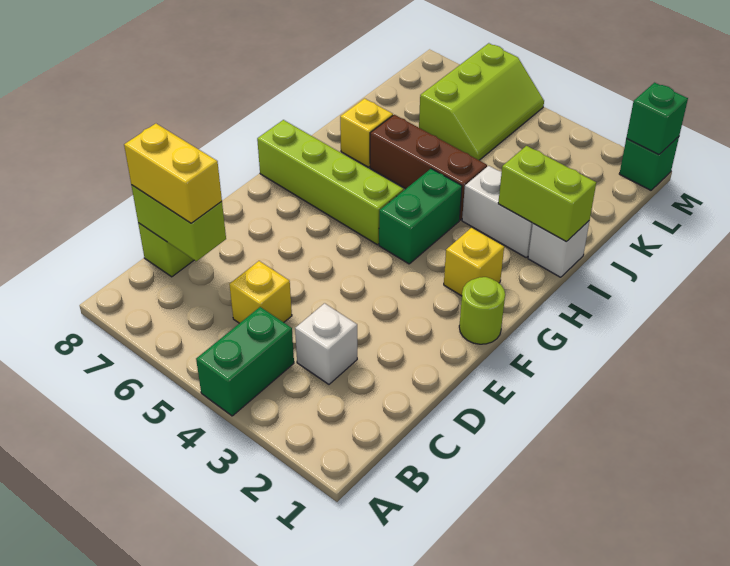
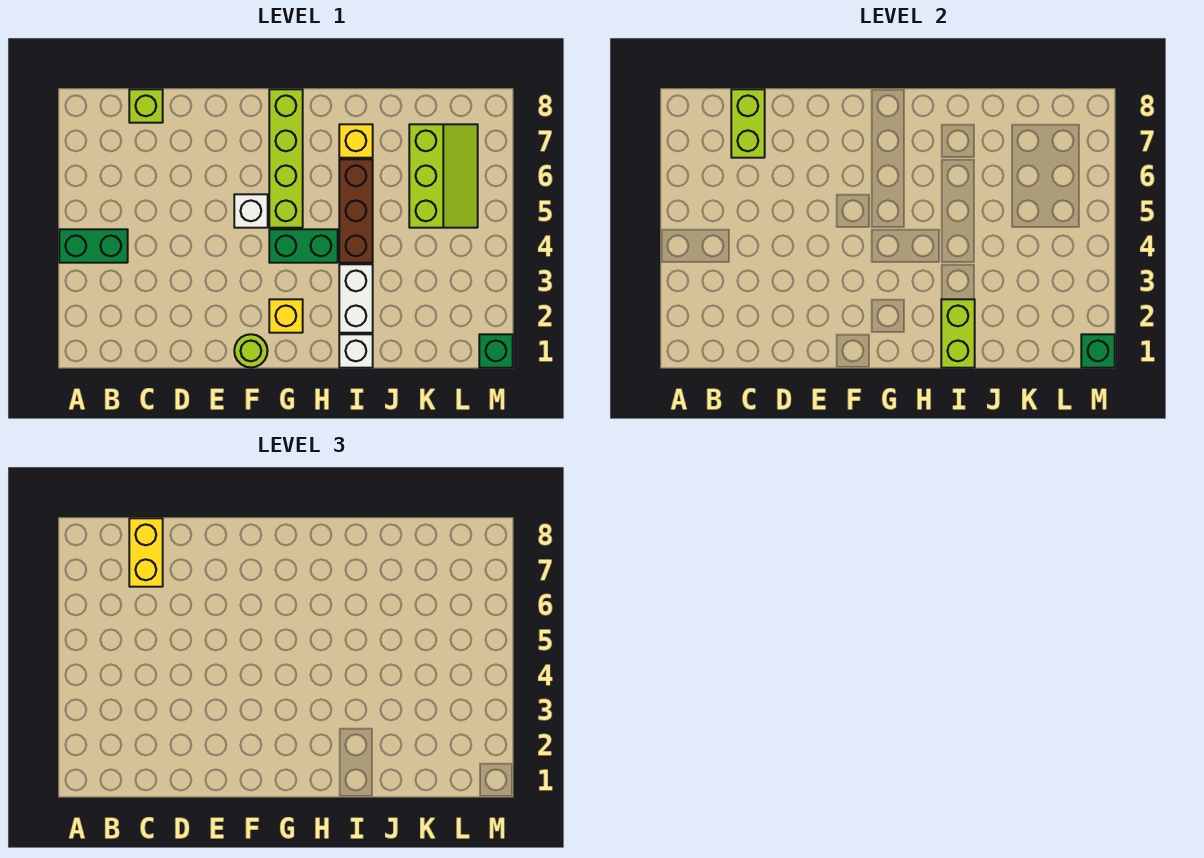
white brick C3 level 1 -> white brick F5 level 1
yellow brick C5 level 1 -> none
lime slope K5:M6 level 1 top 6 -> lime slope K5:L7 level 1 top K

